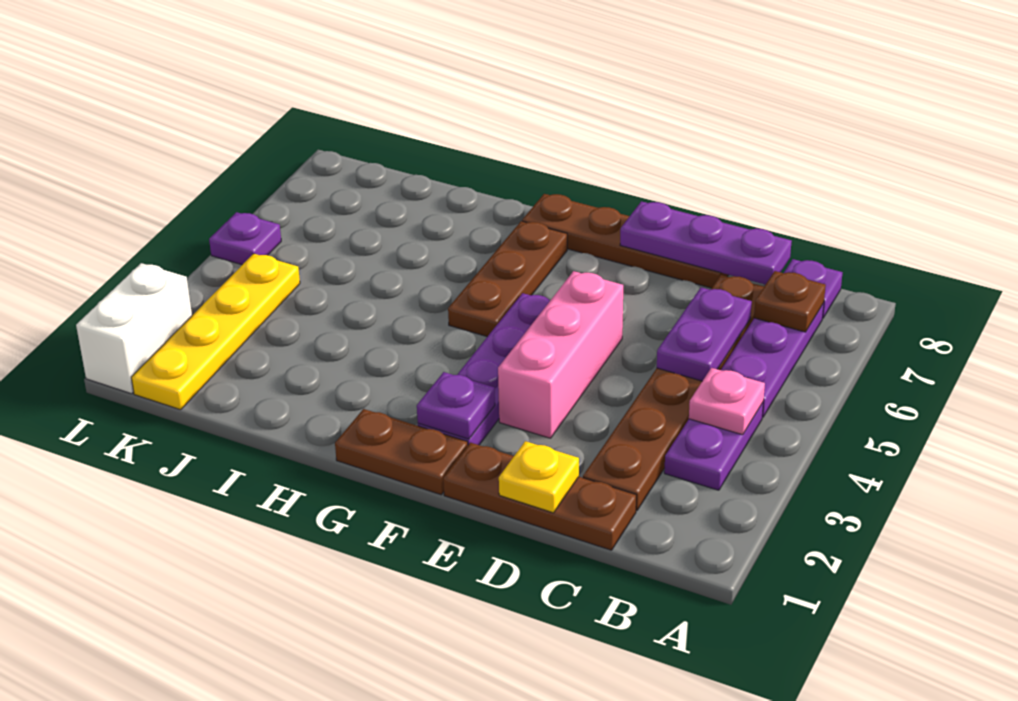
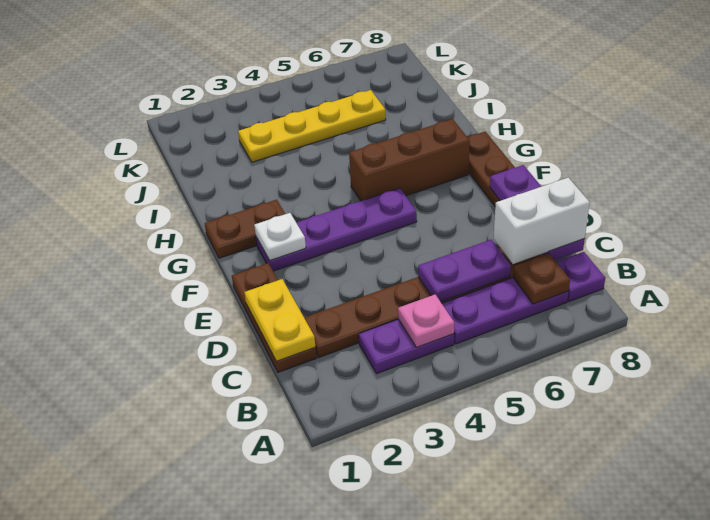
yellow plate D1 level 2 -> yellow plate C1:D1 level 2
pink brick E3:E5 level 1 -> none
brown plate F1:G1 level 1 -> brown plate G1:G2 level 1
purple plate F2 level 2 -> white plate F2 level 2
brown plate G5:G7 level 1 -> brown brick G5:G7 level 1
yellow plate K1:K4 level 1 -> yellow plate J3:J6 level 1
white brick L1:L2 level 1 -> white brick C7:C8 level 3
purple plate L5 level 1 -> none

